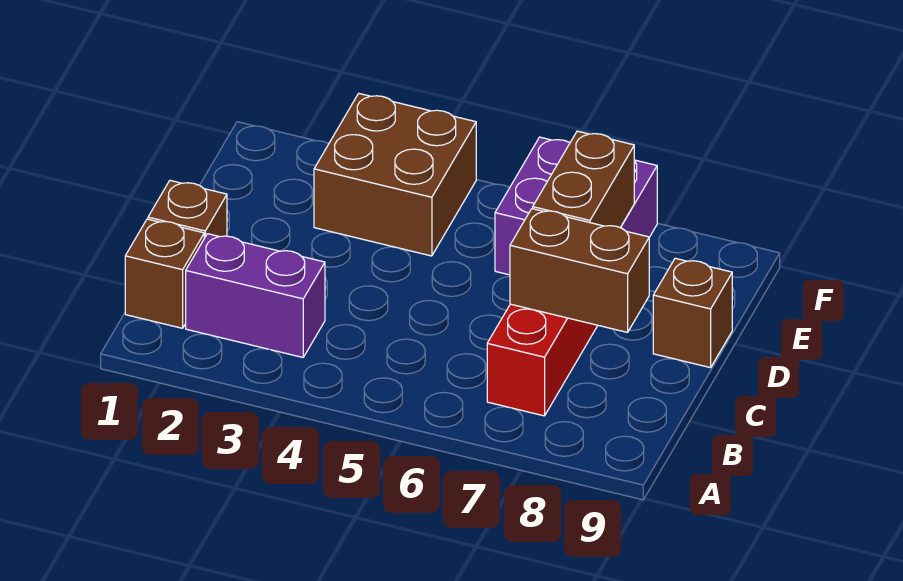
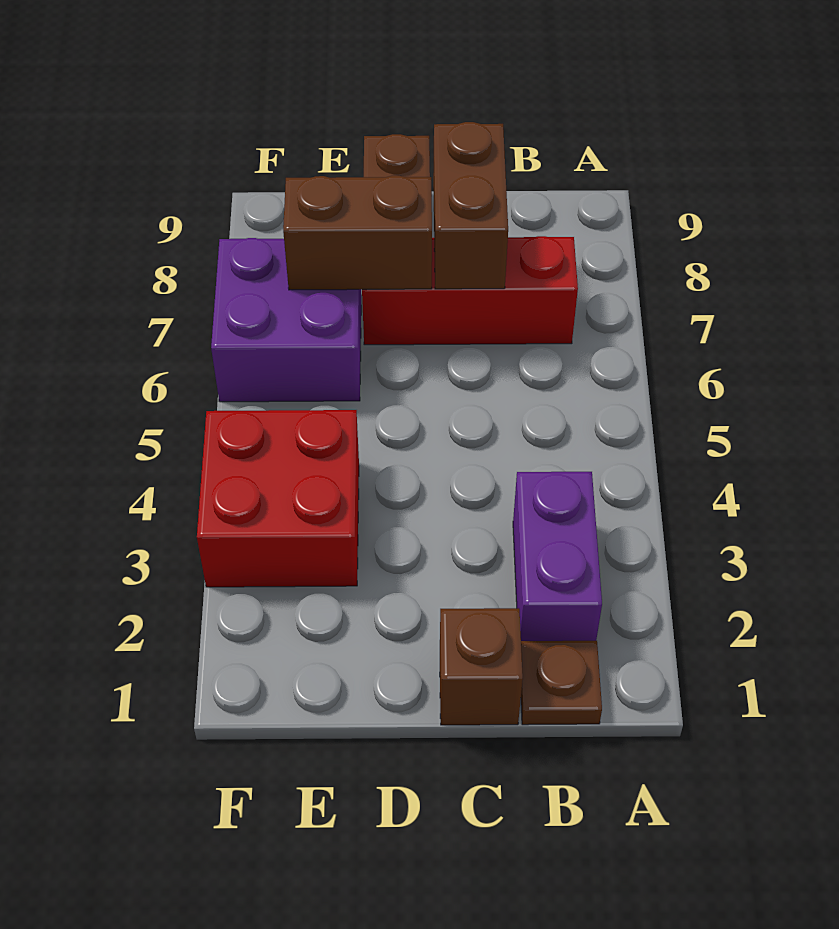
brown brick B1 level 1 -> brown plate B1 level 1
brown brick E3:F4 level 1 -> red brick E3:F4 level 1

